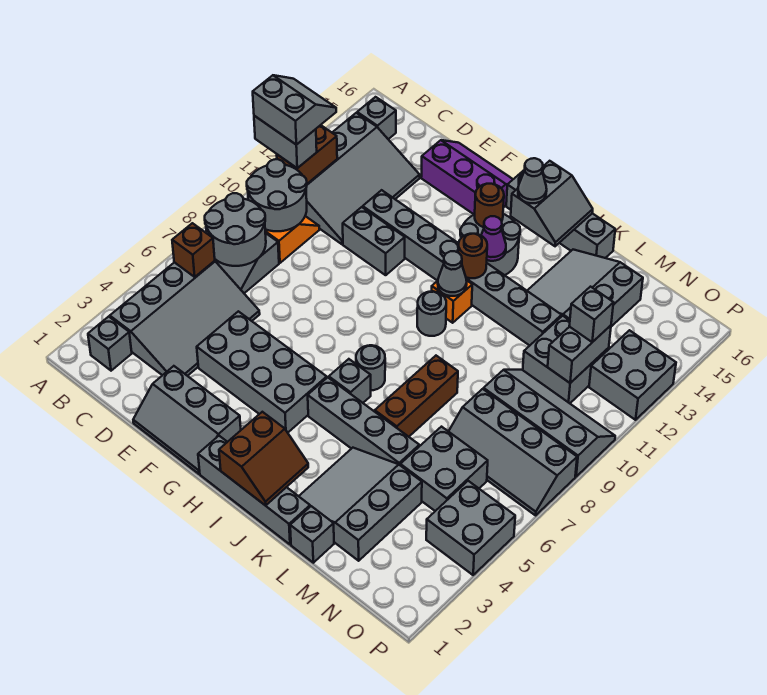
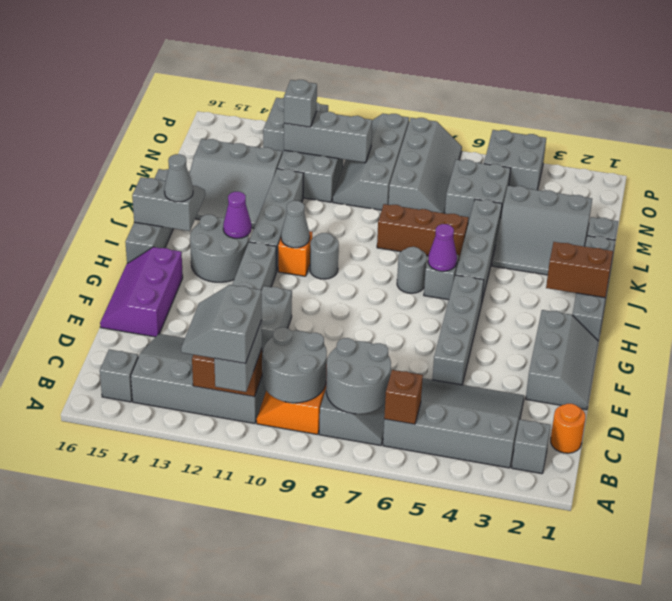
none -> orange round brick C1 level 1
grey brick E4:H5 level 1 -> grey brick E5:H5 level 1
brown round brick H14 level 2 -> none
none -> purple cone I6 level 2
brown round brick I12 level 2 -> none
grey brick N11:N12 level 2 -> grey brick N10:N12 level 2

